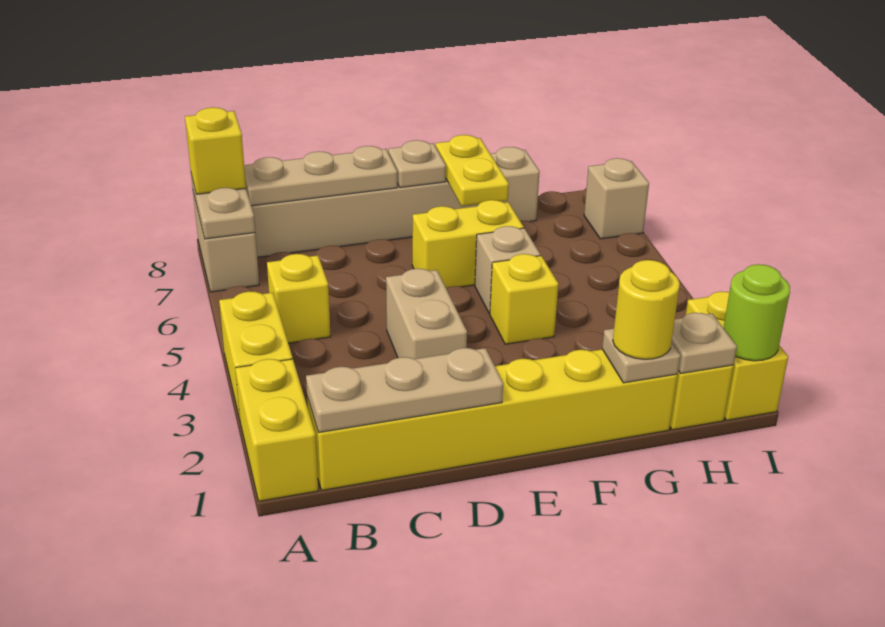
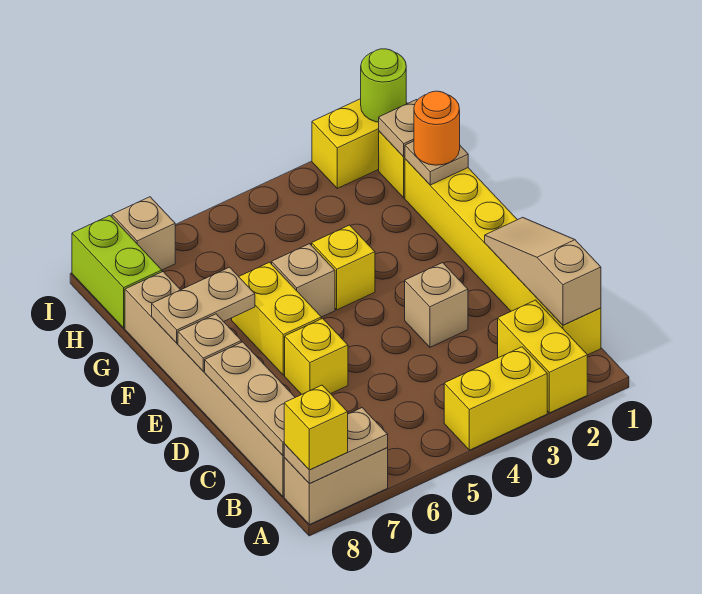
yellow brick A1:A2 level 1 -> yellow brick A2:B2 level 1
tan plate B1:D1 level 2 -> tan slope B1:D1 level 2 top B
yellow brick B5 level 1 -> yellow brick D6 level 1
tan brick D3:D4 level 1 -> tan brick D3 level 1
yellow plate F7:F8 level 2 -> tan plate F7:F8 level 2
yellow round brick G1 level 3 -> orange round brick G1 level 3
none -> lime brick H8:I8 level 1

